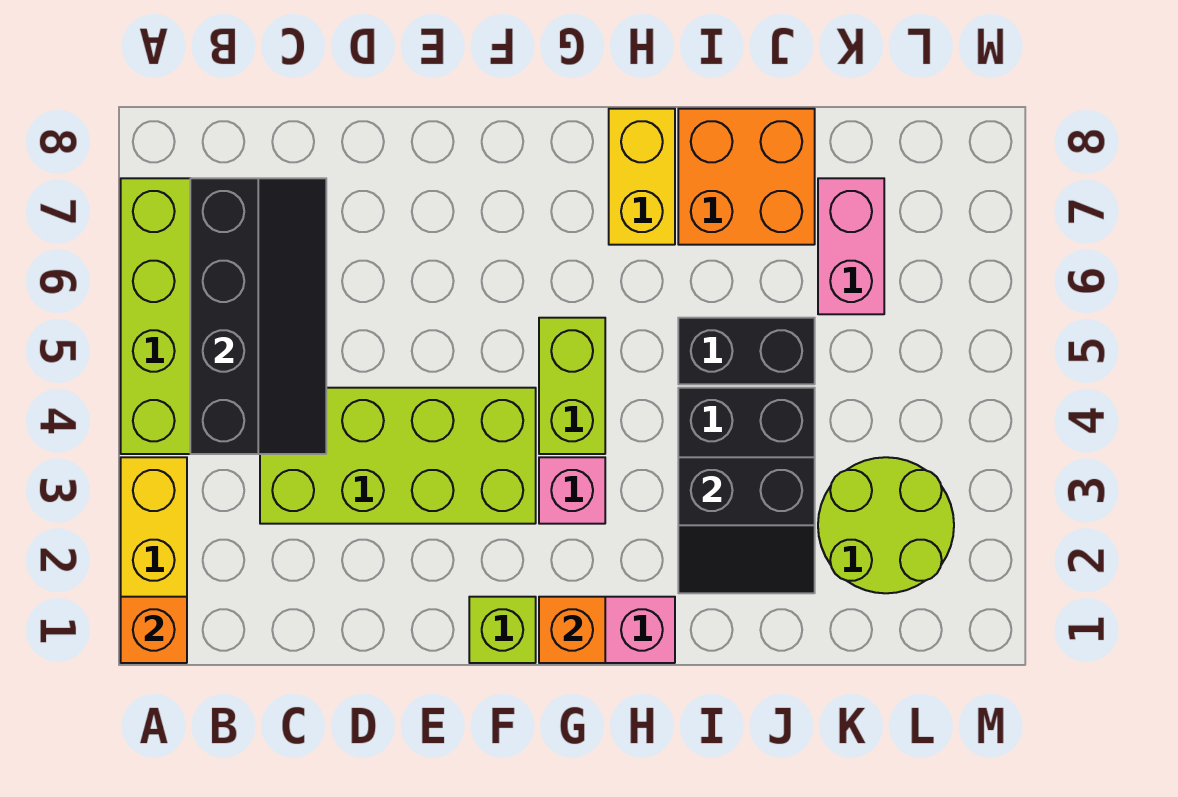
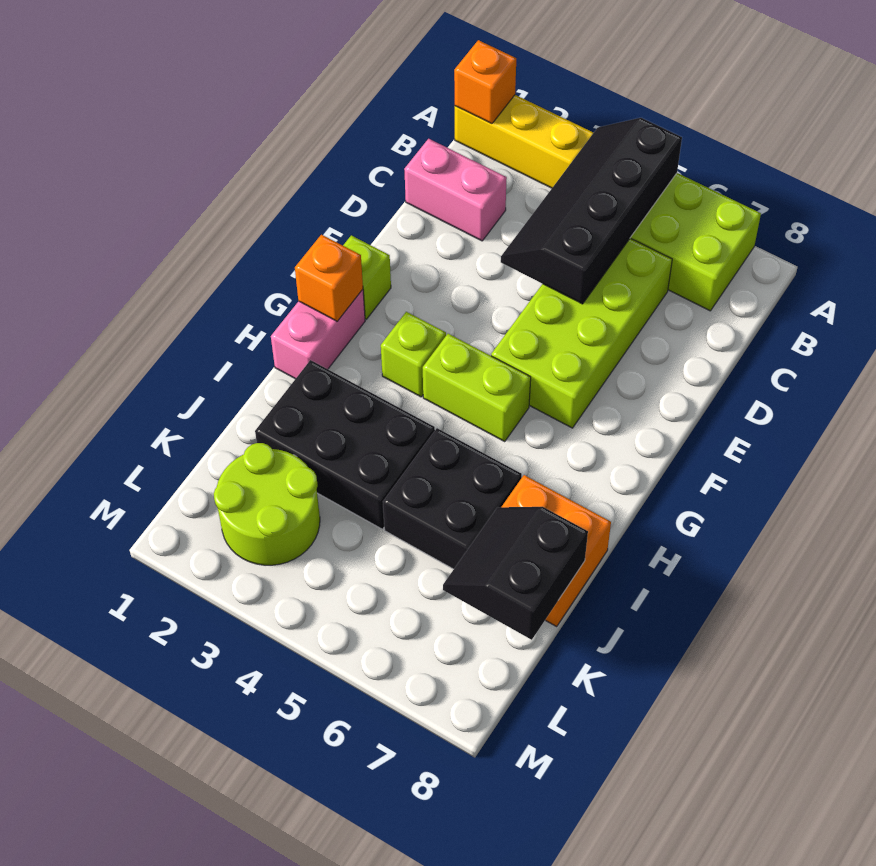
black slope B4:C7 level 2 top B -> black slope A4:D5 level 2 top 5
lime brick C3:F4 level 1 -> lime brick C5:F6 level 1
pink brick G3 level 1 -> lime brick G3 level 1
yellow brick H7:H8 level 1 -> none
black slope I2:J3 level 2 top 3 -> black slope J7:K8 level 2 top 8
black brick I5:J5 level 1 -> black brick I5:J6 level 1
pink brick K6:K7 level 1 -> pink brick C1:C2 level 1

